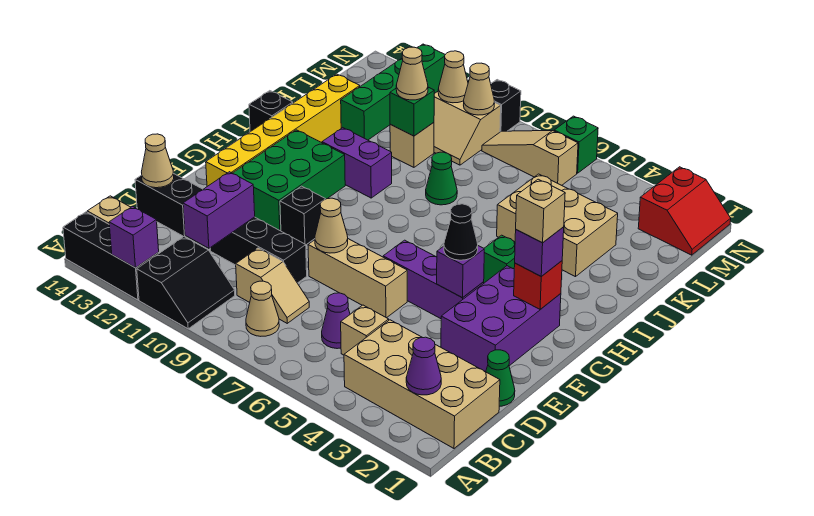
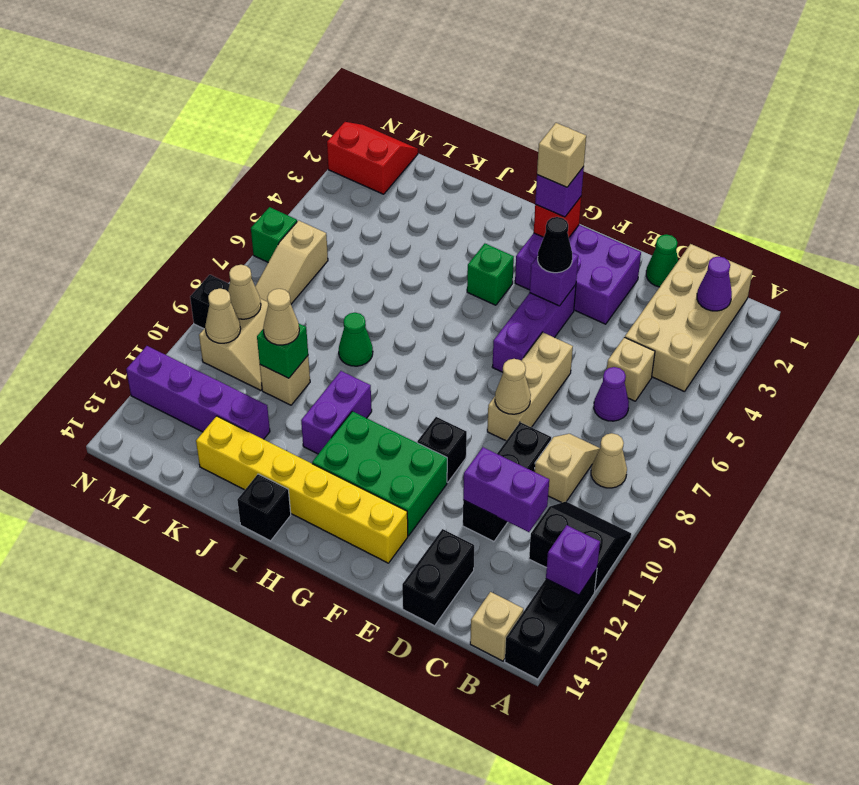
tan cone D14 level 2 -> none
tan brick J3:K5 level 1 -> none
green brick K12:N12 level 1 -> purple brick K12:N12 level 1

